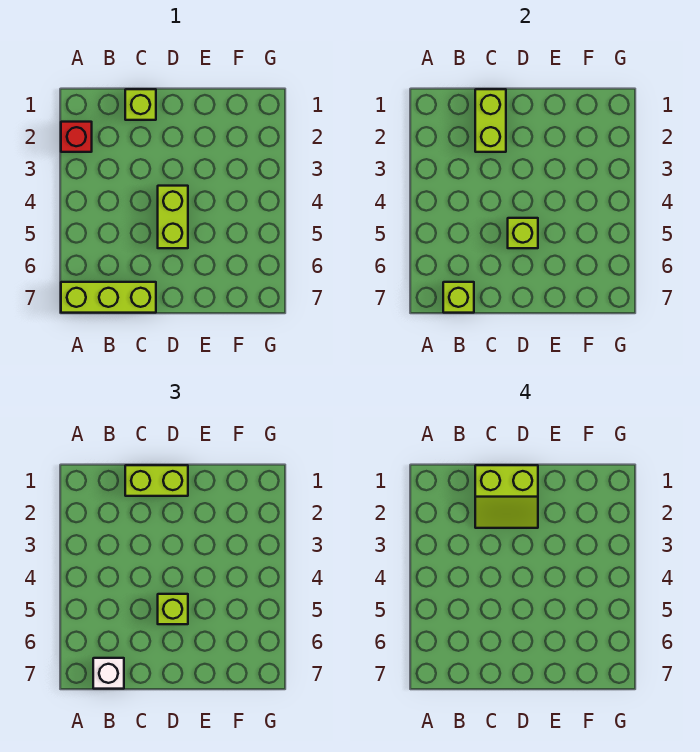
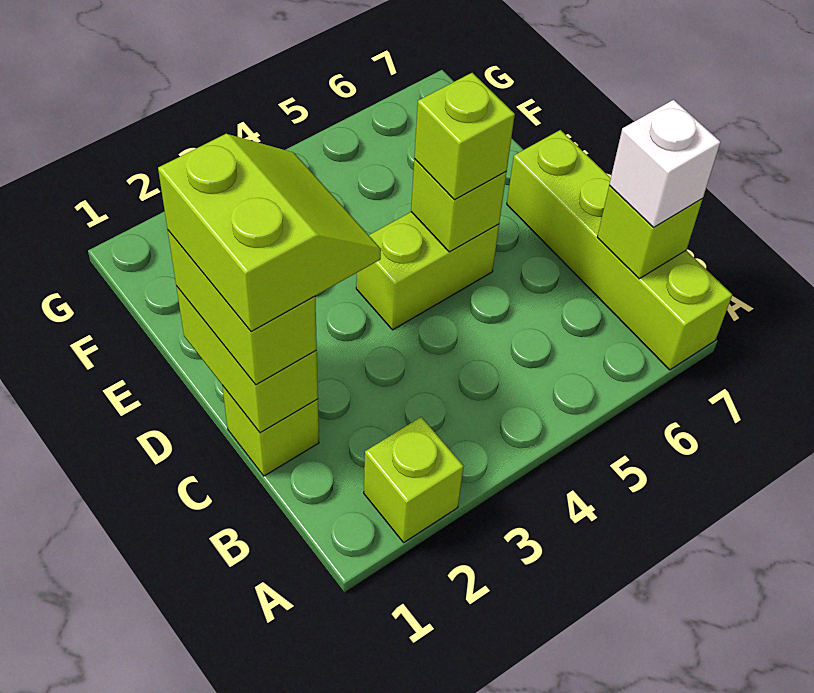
red brick A2 level 1 -> lime brick A2 level 1
lime brick A7:C7 level 1 -> lime brick A7:D7 level 1
lime brick C1:C2 level 2 -> lime brick C1:D1 level 2

